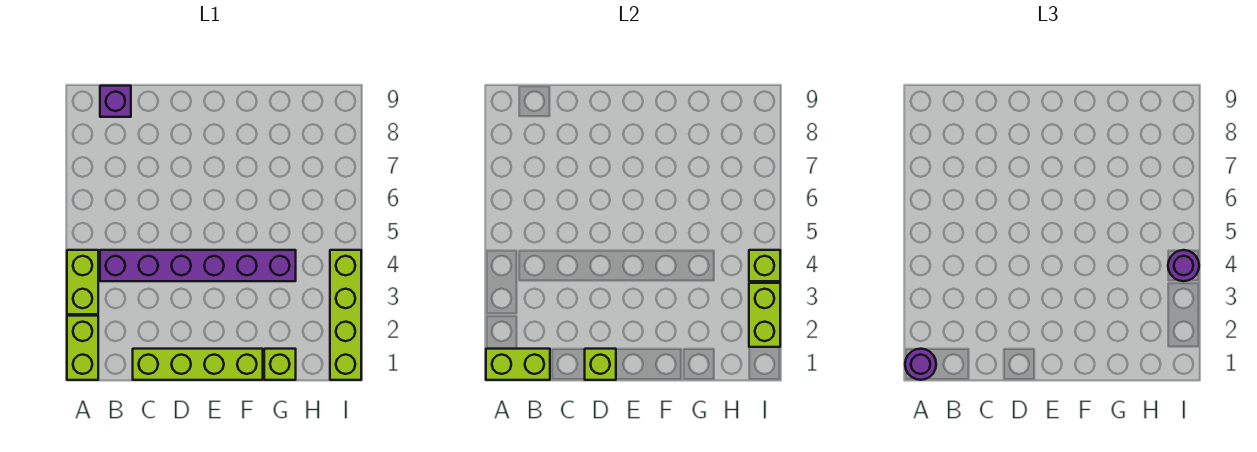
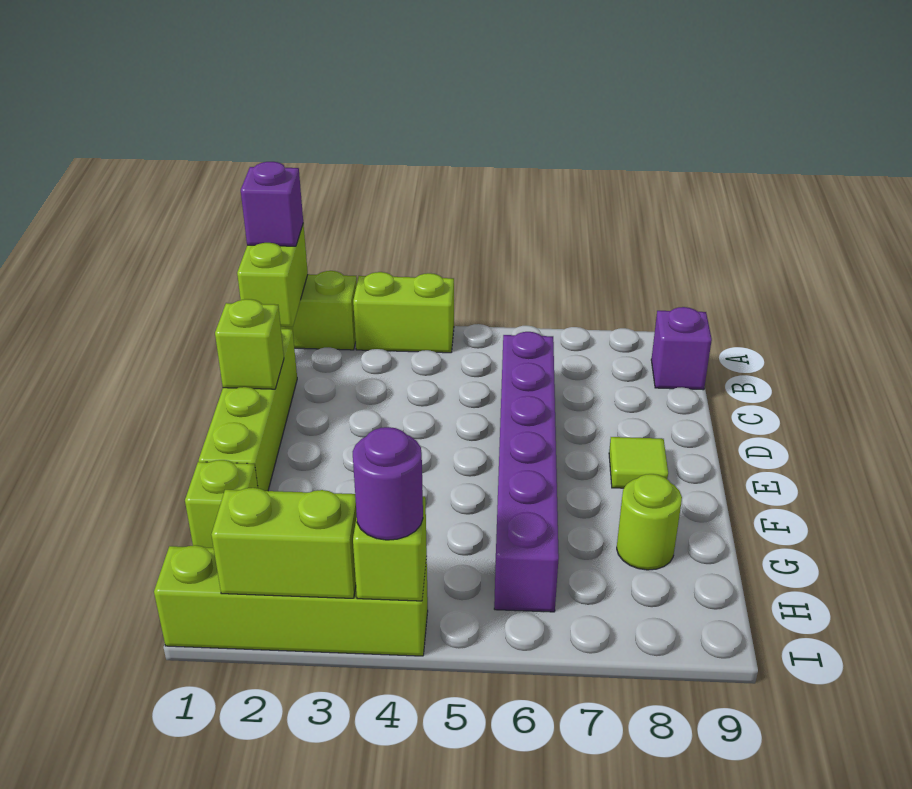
purple round brick A1 level 3 -> purple brick A1 level 3
purple brick B4:G4 level 1 -> purple brick C6:H6 level 1
none -> lime tile E8 level 1
none -> lime round brick G8 level 1

